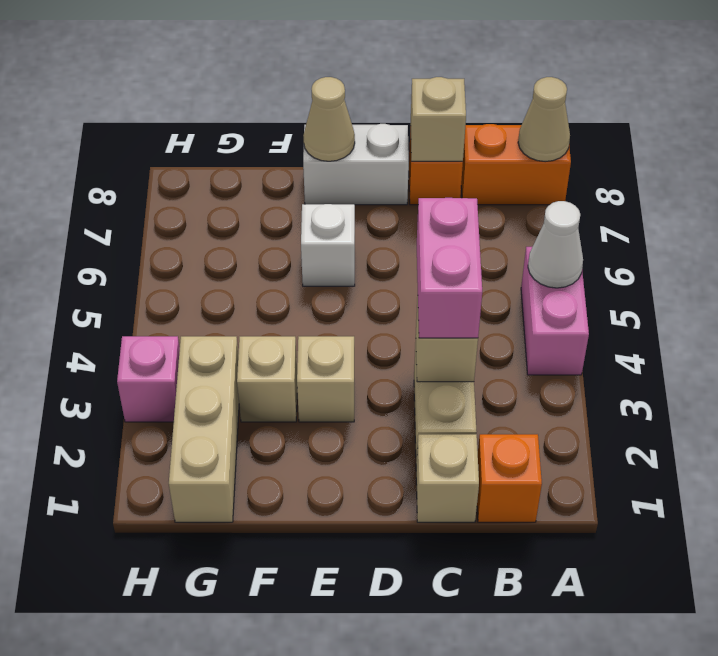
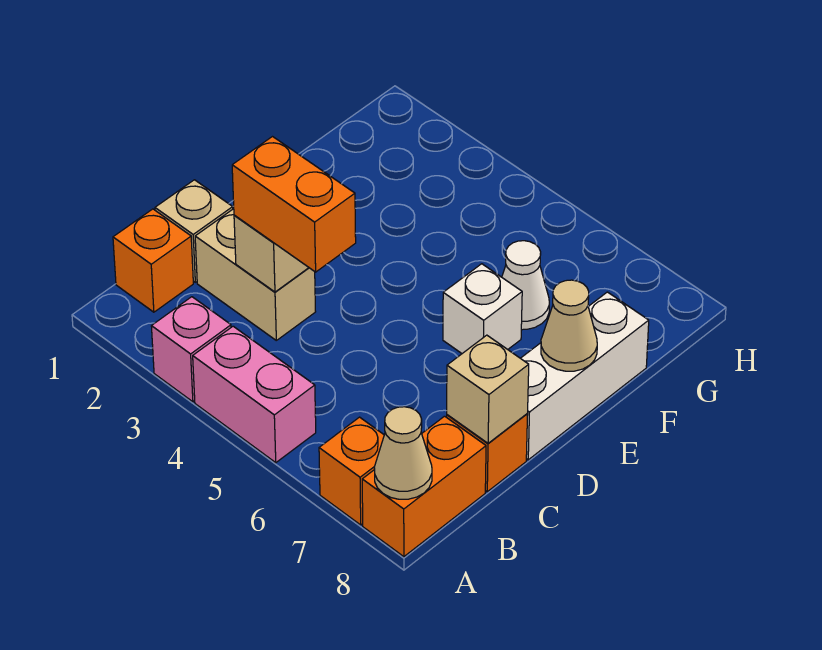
white cone A5 level 2 -> white cone F6 level 1
none -> orange brick A7 level 1
pink brick C3:C4 level 3 -> orange brick C3:C4 level 3
white brick D8:E8 level 1 -> white brick D8:F8 level 1
tan brick E3 level 1 -> none
tan brick F3 level 1 -> none
tan brick G1:G3 level 1 -> none
pink brick H3 level 1 -> pink brick A3 level 1

